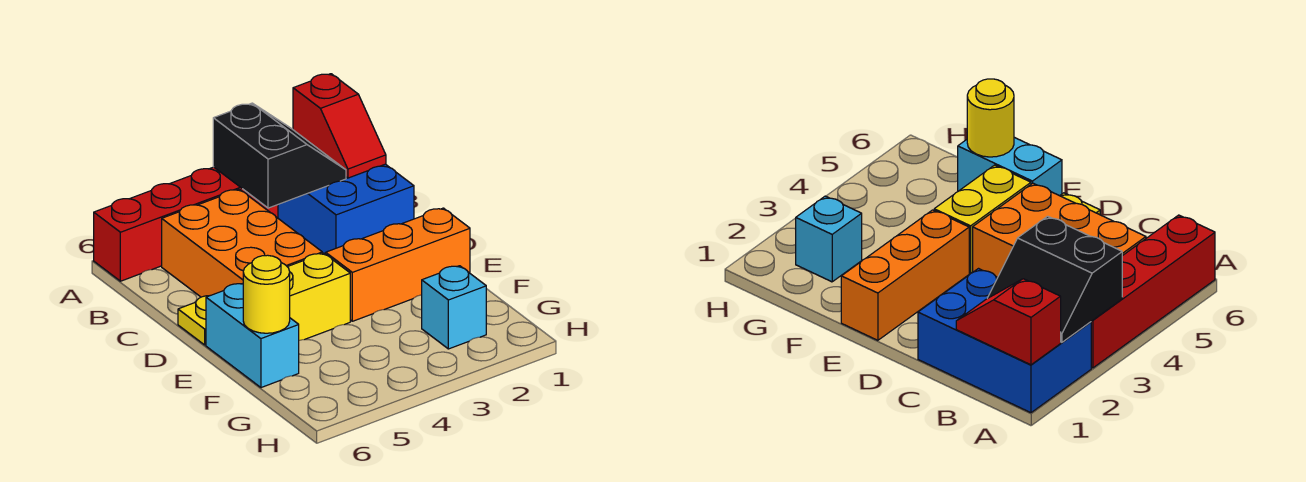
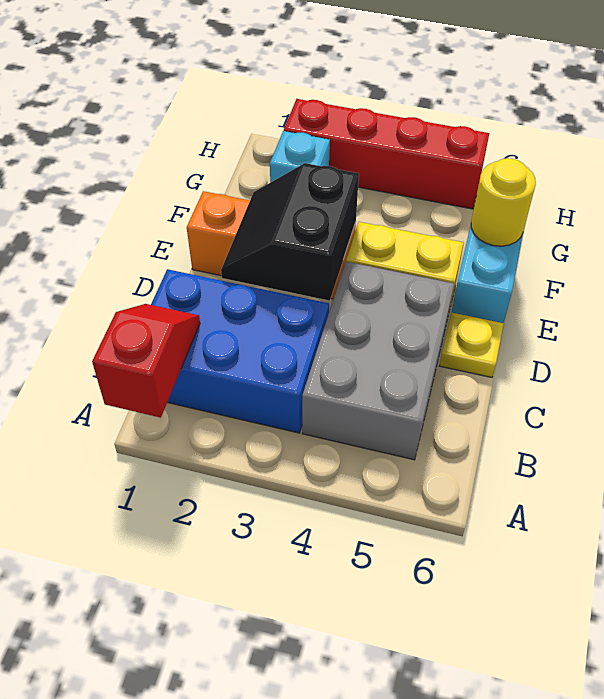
blue brick A1:C2 level 1 -> blue brick B1:C3 level 1
black slope A2:B3 level 2 top 3 -> black slope D2:E3 level 2 top 3
red brick A3:A6 level 1 -> red brick H2:H5 level 1
orange brick B4:D5 level 1 -> grey brick B4:D5 level 1

